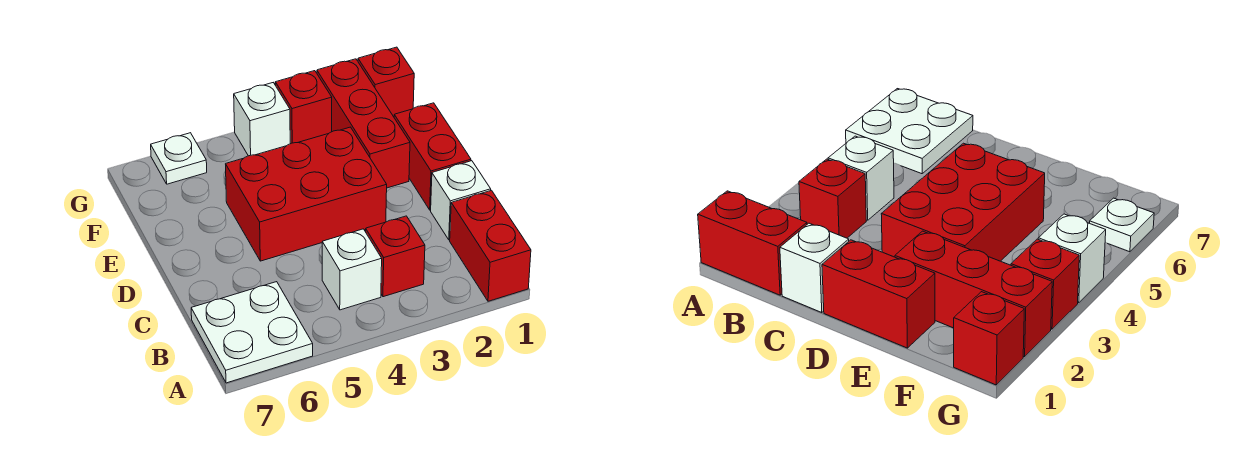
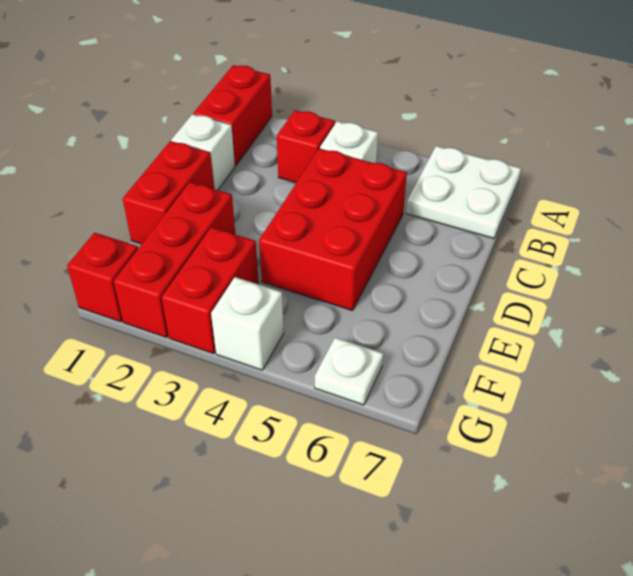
red brick D3:E5 level 1 -> red brick C4:E5 level 1
red brick G3 level 1 -> red brick F3:G3 level 1

